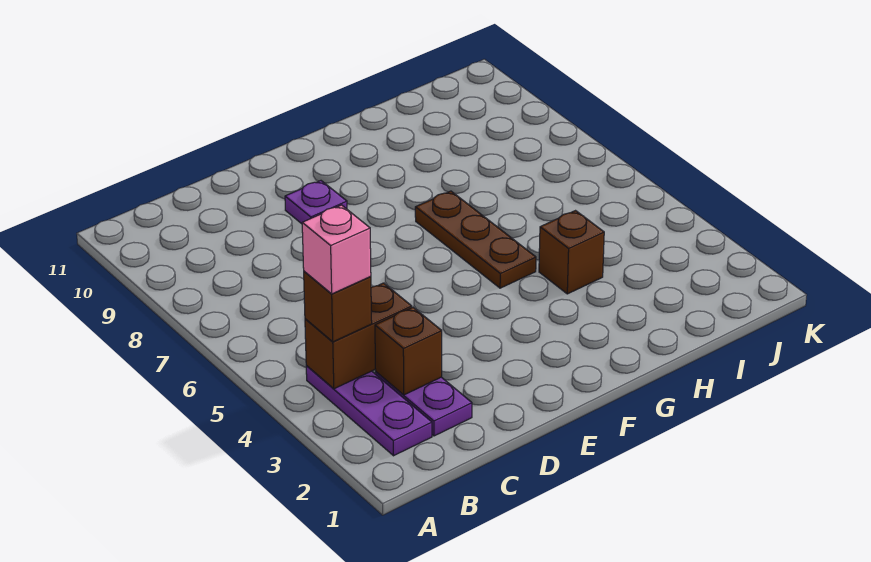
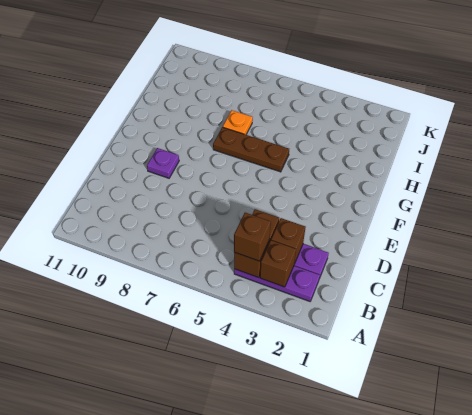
pink brick B4 level 4 -> none
brown brick H4 level 1 -> brown brick B3 level 2
none -> orange plate H7 level 1

